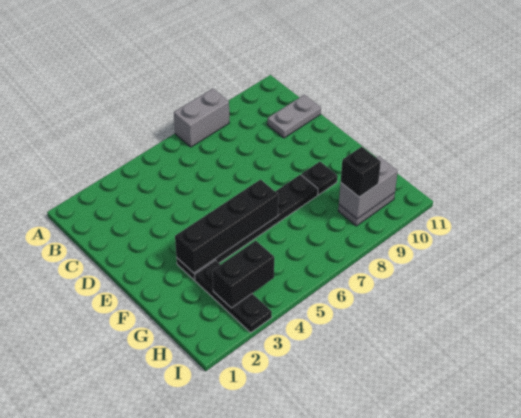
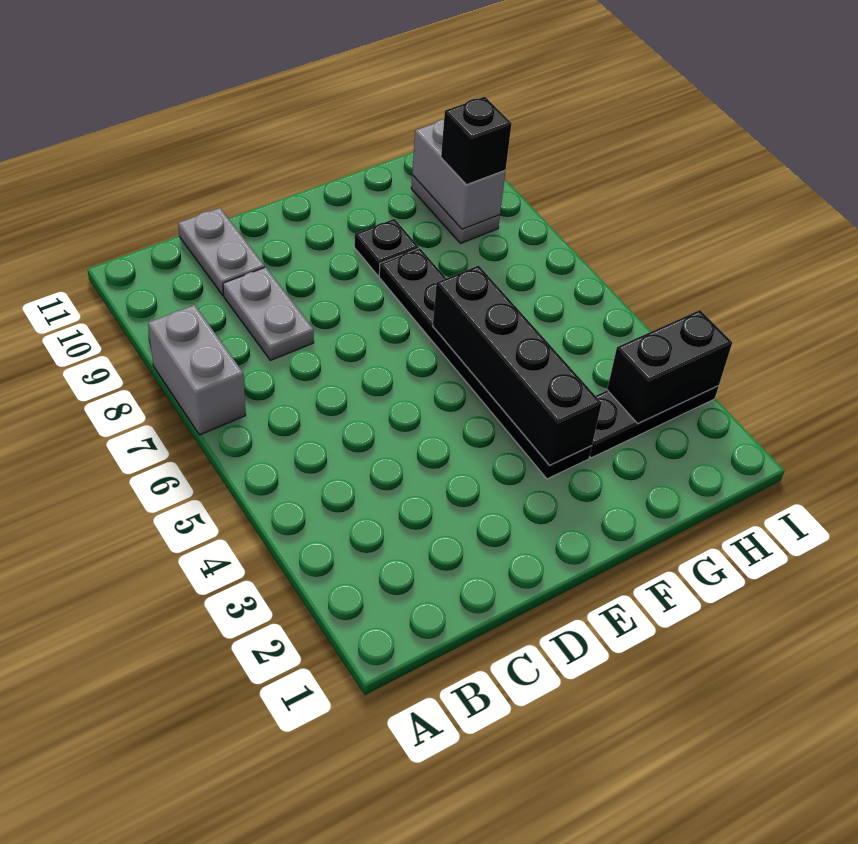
none -> grey plate C8:C9 level 1
black brick H3:H4 level 2 -> black brick H3:I3 level 2

